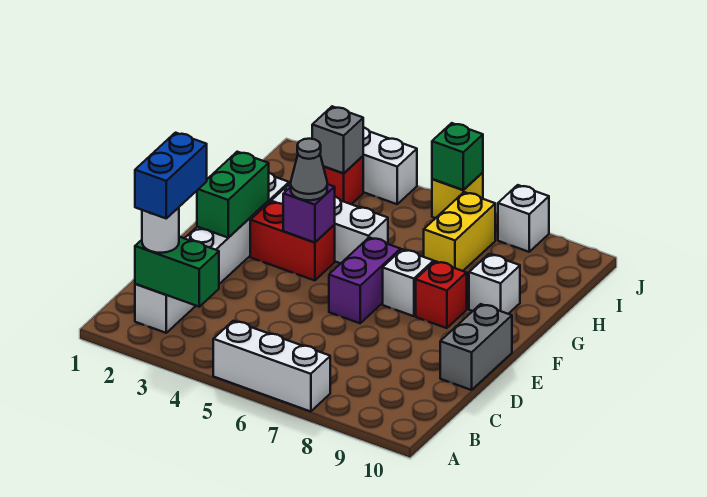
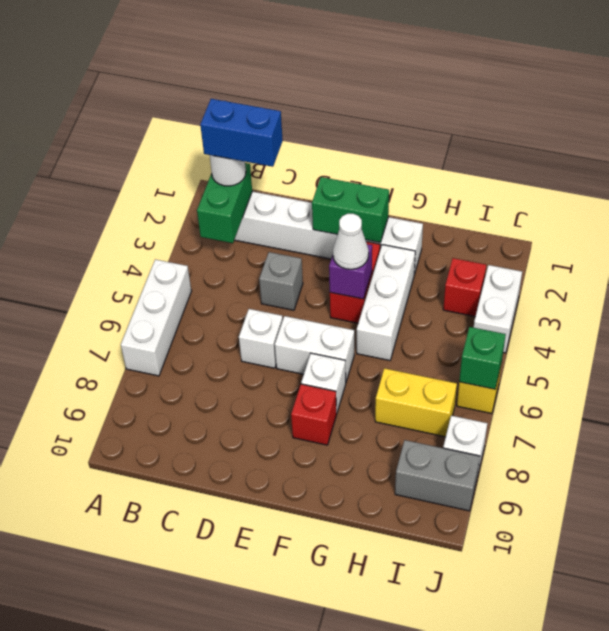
grey brick D10:E10 level 1 -> grey brick I9:J9 level 1
purple brick E6:F6 level 1 -> white brick E6:F6 level 1
grey cone F4 level 3 -> white cone F4 level 3
white brick G9 level 1 -> white brick D6 level 1
grey brick I3 level 2 -> grey brick D4 level 1

